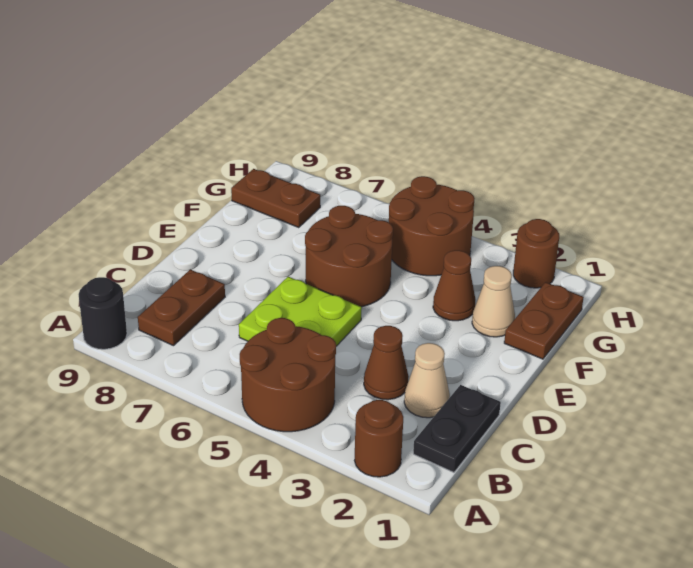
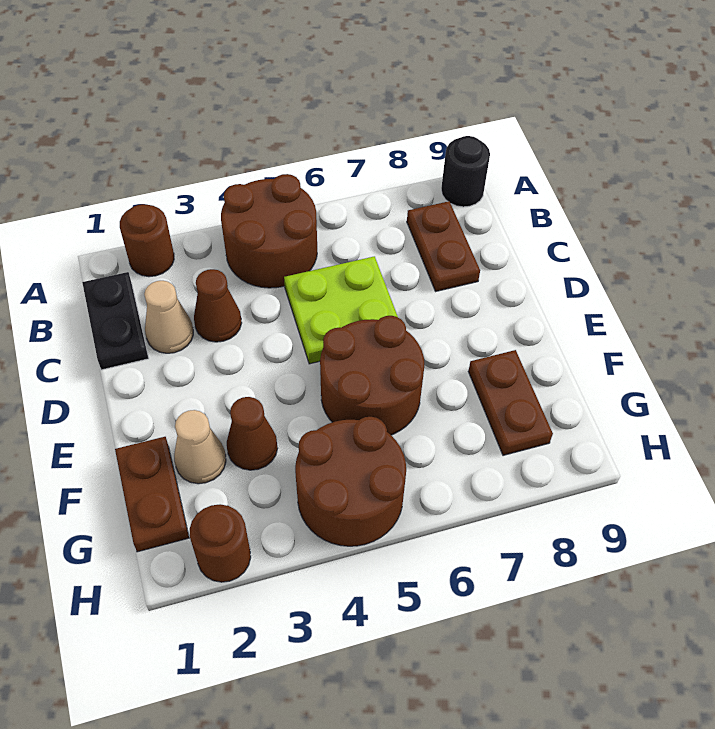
brown plate G8:G9 level 1 -> brown plate F8:G8 level 1

